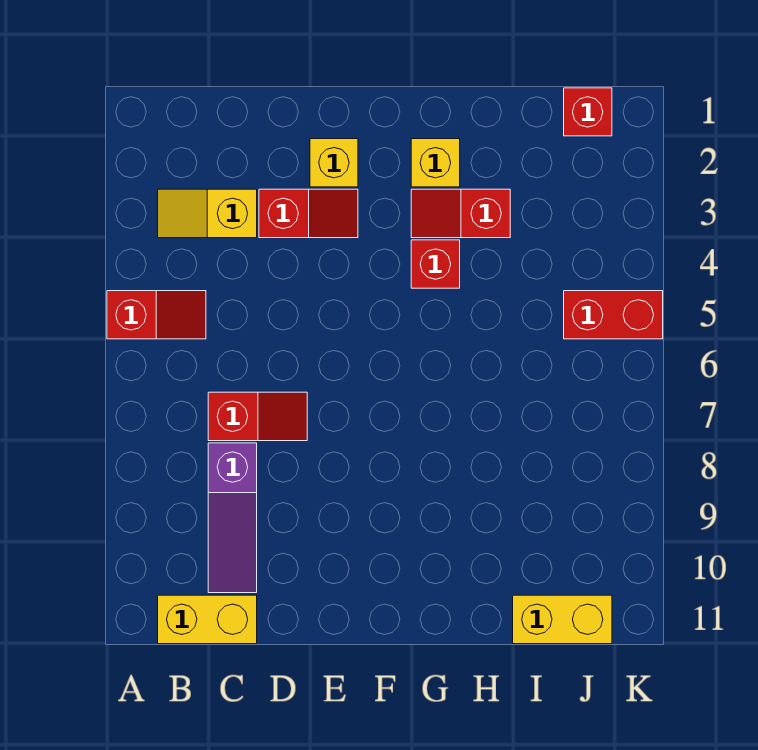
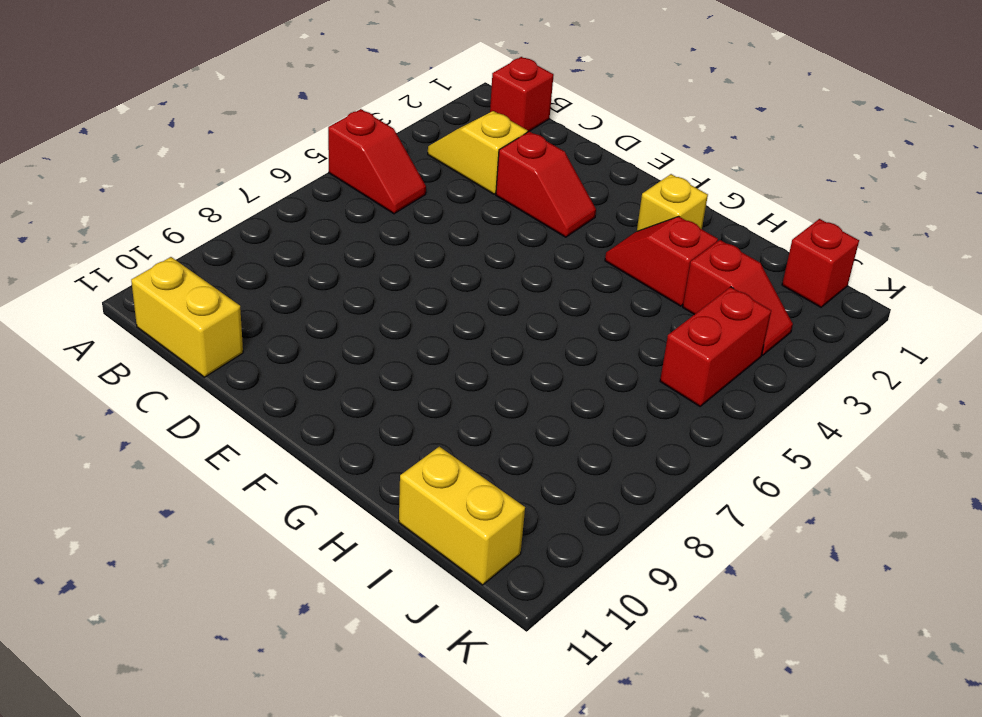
red slope C7:D7 level 1 top C -> red slope I3:J3 level 1 top I
purple slope C8:C10 level 1 top 8 -> none
yellow brick E2 level 1 -> none
red brick G4 level 1 -> red brick B1 level 1
red brick J5:K5 level 1 -> red brick J4:J5 level 1

